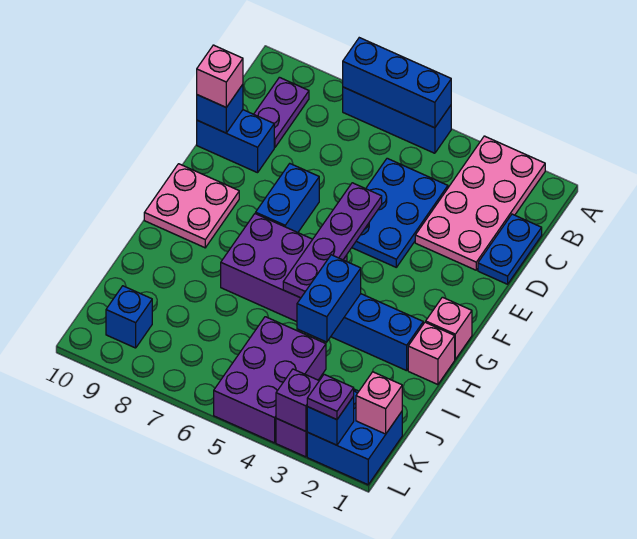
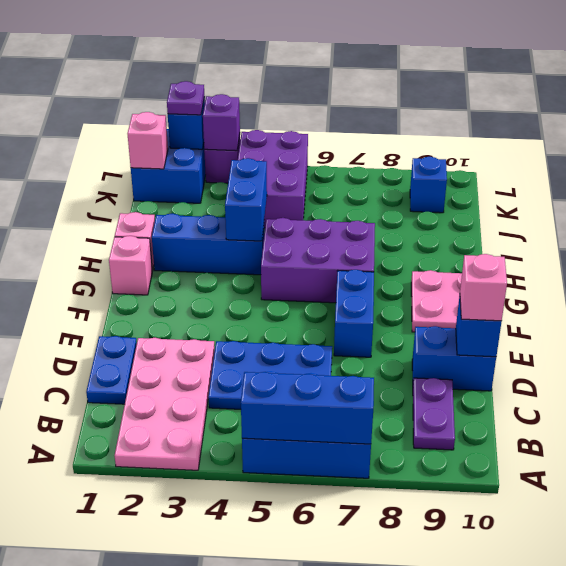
blue plate C4:E5 level 1 -> blue plate C4:D6 level 1
purple plate E5:H5 level 2 -> none

